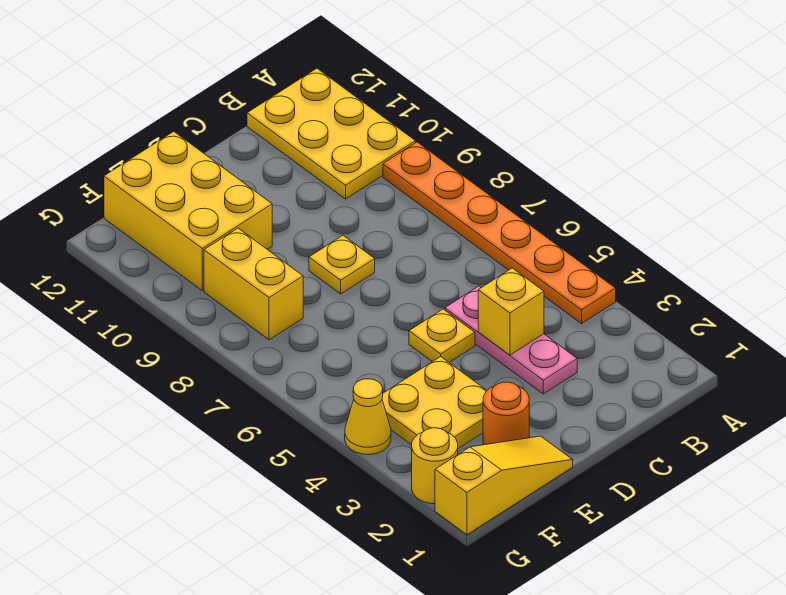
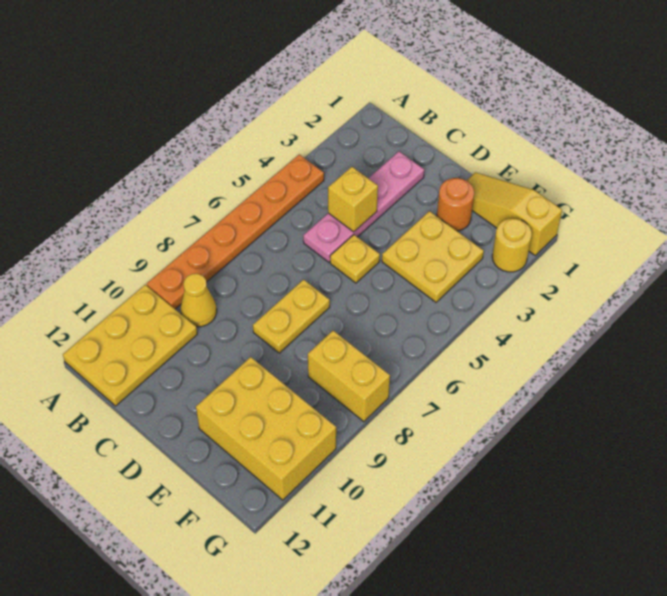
pink plate C3:C5 level 1 -> pink plate C2:C5 level 1
yellow plate D8 level 1 -> yellow plate D7:D8 level 1
yellow brick E10:F12 level 1 -> yellow brick E10:G11 level 1
yellow brick F8:F9 level 1 -> yellow brick F8:G8 level 1
yellow cone G4 level 1 -> yellow cone B9 level 1

